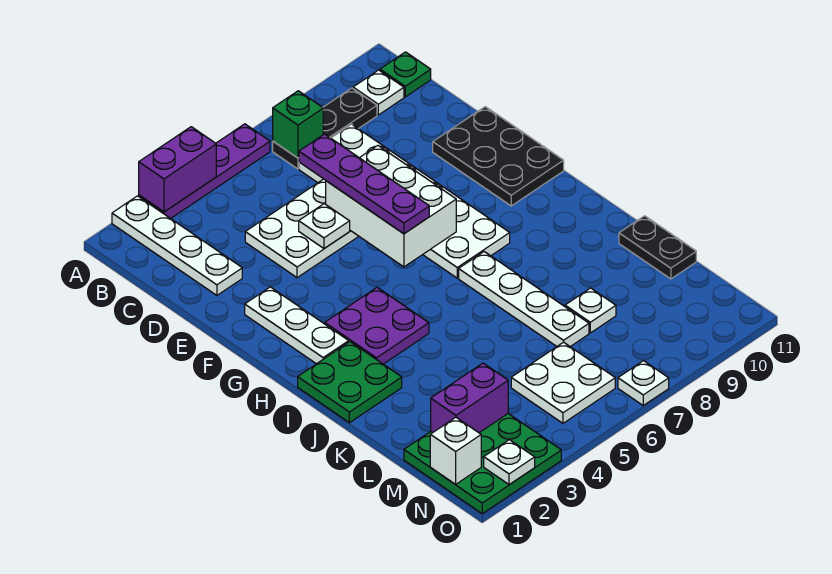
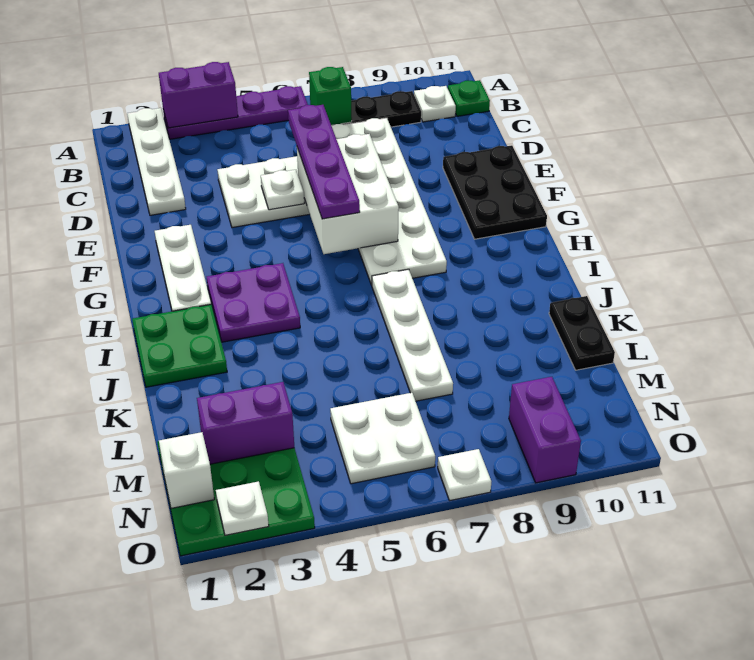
white plate L8 level 1 -> none
none -> purple brick N9:O9 level 1

